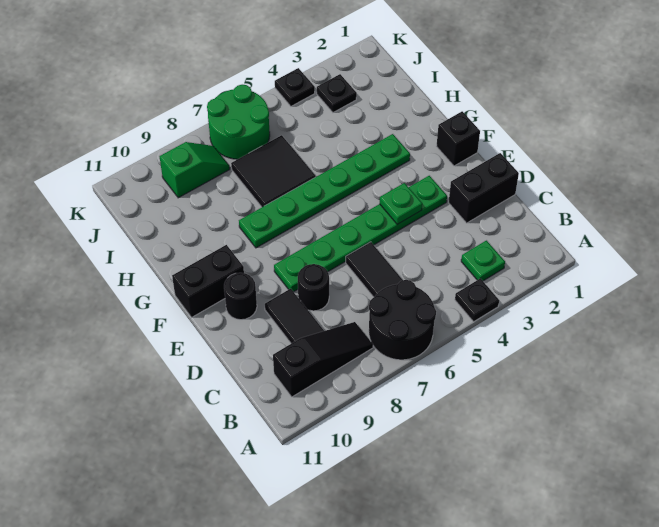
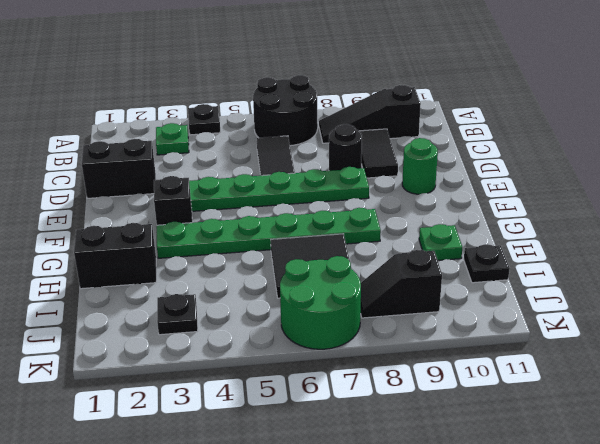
green plate E4 level 2 -> green plate H10 level 1
black round brick E10 level 1 -> green round brick E10 level 1
black brick F1 level 1 -> black brick F3 level 1
black brick F10:F11 level 1 -> black brick H1:H2 level 1
green slope J8:J9 level 1 top 9 -> black slope J8:J9 level 1 top 9
black plate K4 level 1 -> black plate I11 level 1

